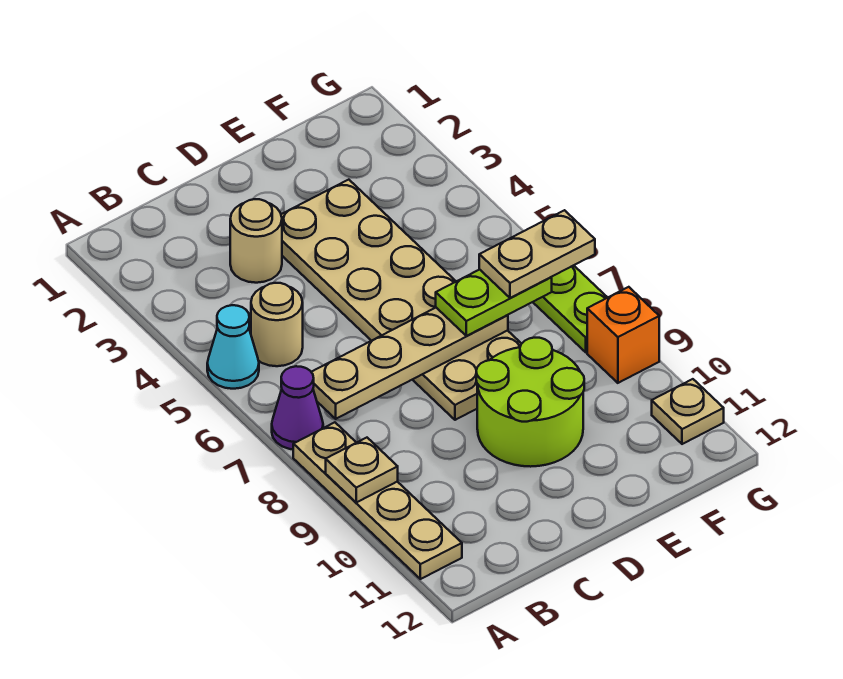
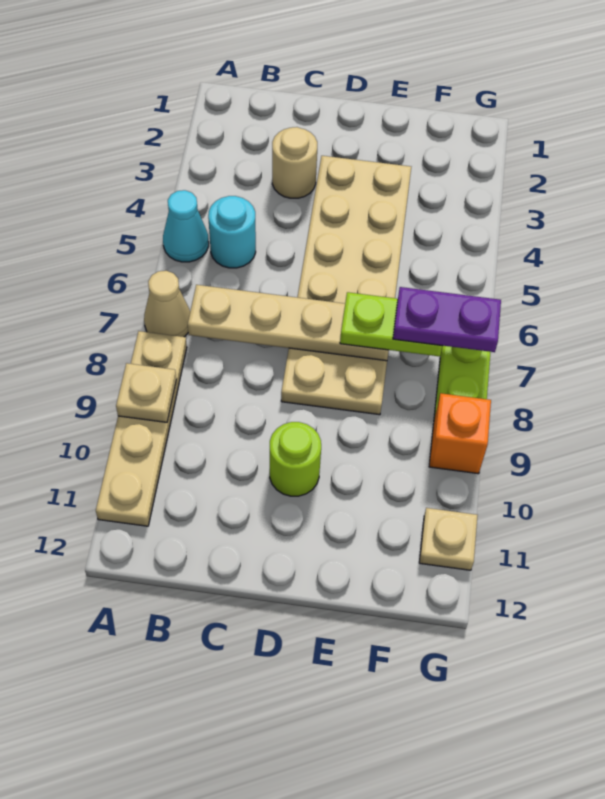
purple cone A7 level 1 -> tan cone A7 level 1
tan round brick B5 level 1 -> cyan round brick B5 level 1
lime round brick D9:E10 level 1 -> lime round brick D10 level 1
tan plate F7:G7 level 4 -> purple plate F7:G7 level 4

